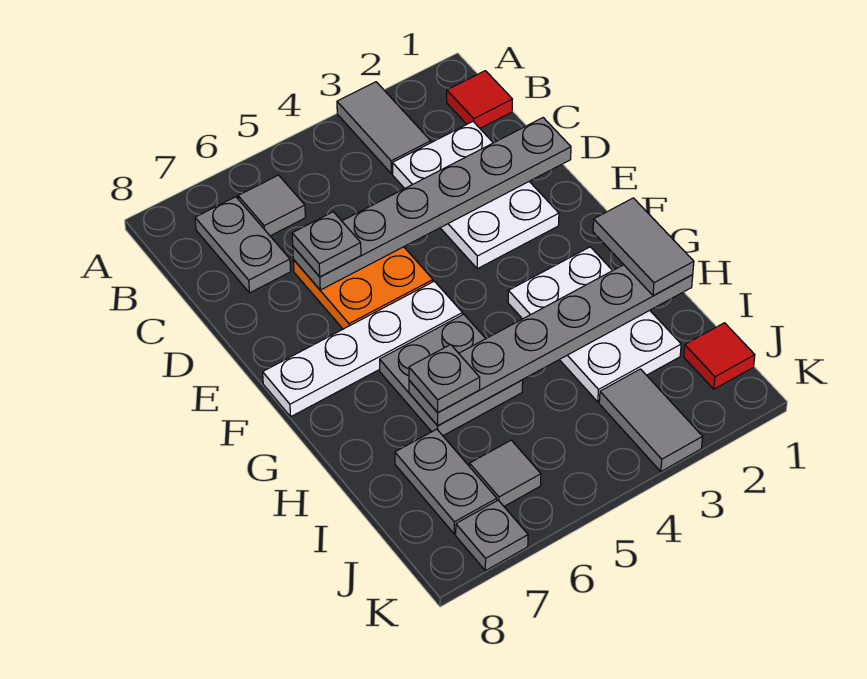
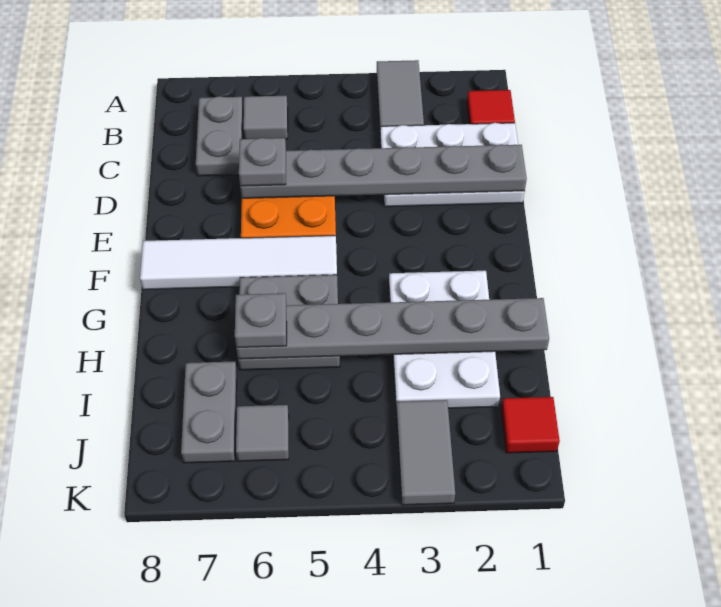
white plate C2:E3 level 1 -> white plate C1:D3 level 1
white plate F5:F8 level 1 -> white tile F5:F8 level 1
grey tile G1:H1 level 3 -> none
grey plate K7 level 1 -> none

